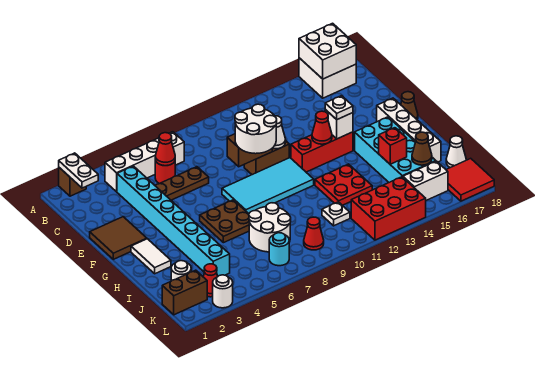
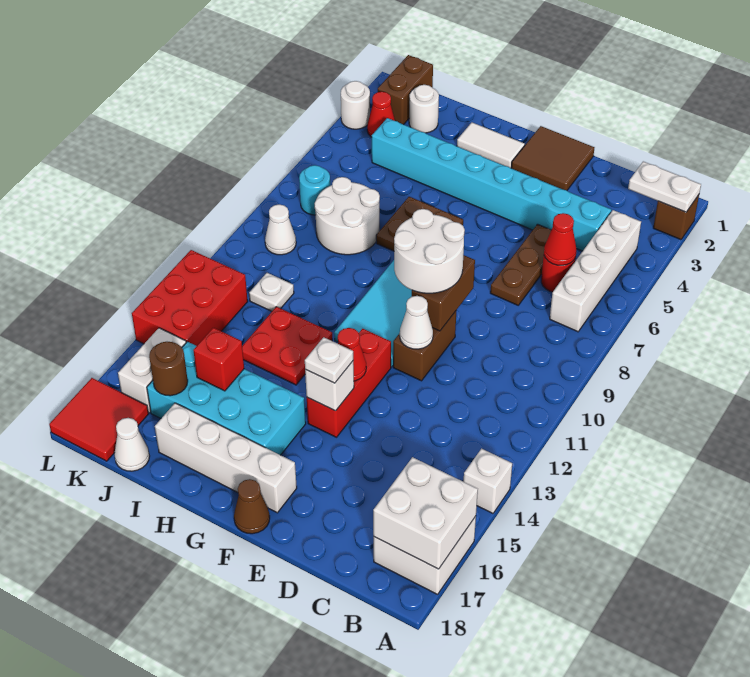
none -> white brick A14 level 1
brown cone J16 level 2 -> brown round brick J16 level 2
red cone K9 level 1 -> white cone K9 level 1

